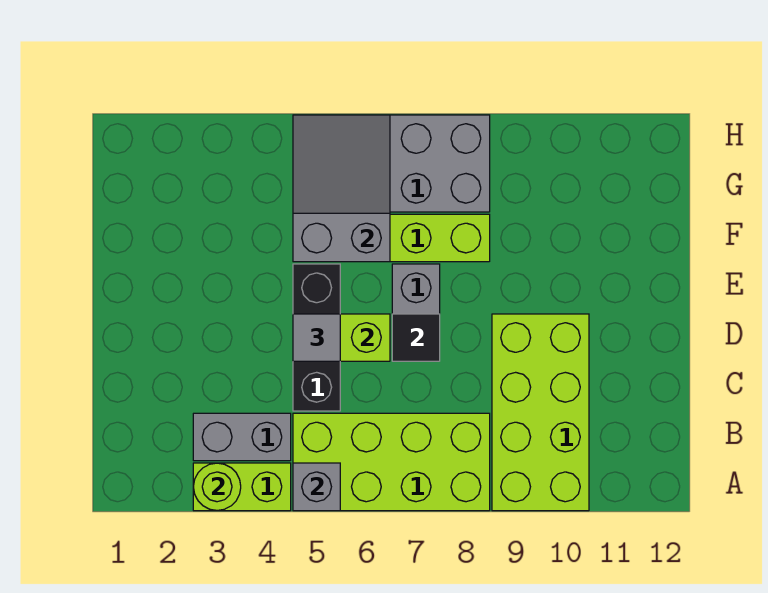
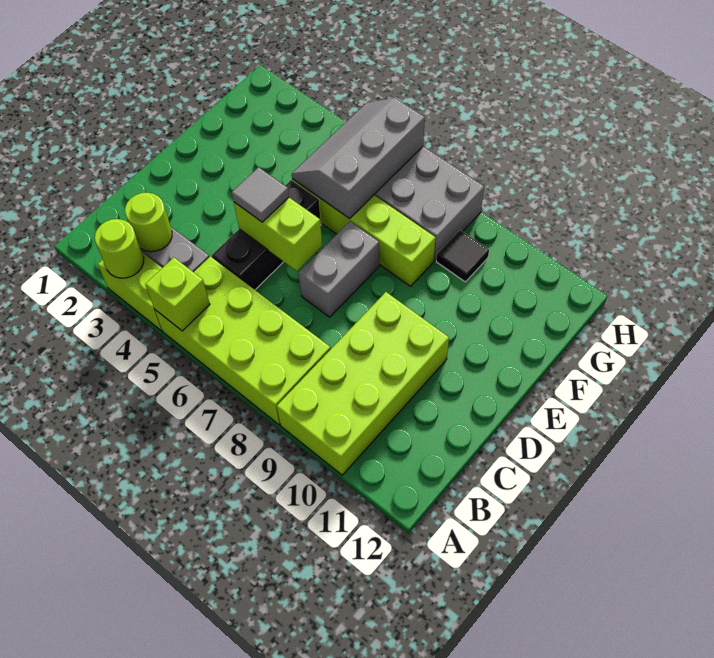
grey brick A5 level 2 -> lime brick A5 level 2
none -> lime round brick B3 level 2
black tile D7 level 2 -> black tile G9 level 1
grey slope F5:H6 level 2 top F -> grey slope F5:H6 level 2 top 6

